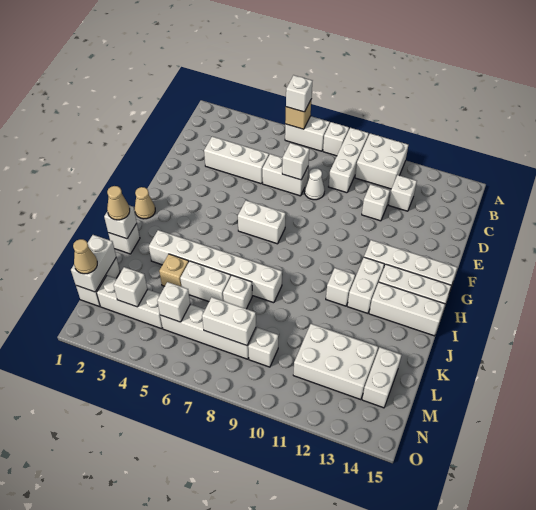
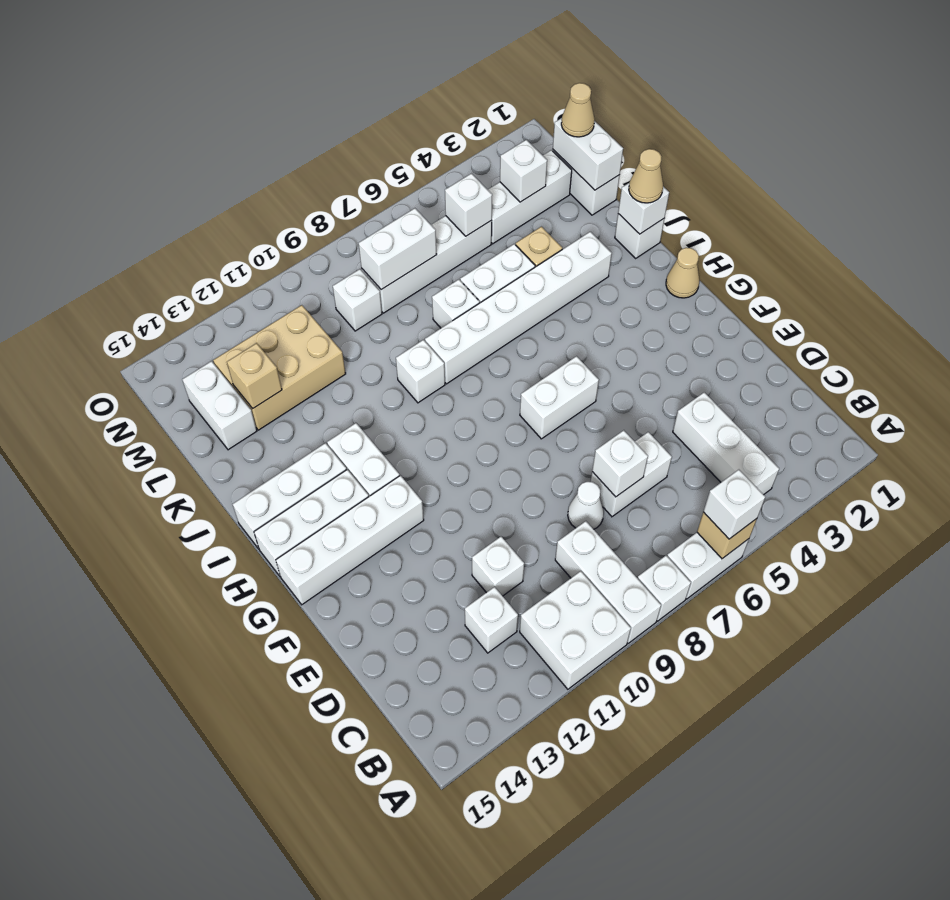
white brick D3:D5 level 1 -> white brick B4:D4 level 1
white brick I11 level 1 -> white brick J9 level 1
white brick L11:M13 level 1 -> tan brick L11:M13 level 1
none -> tan brick L13 level 2

